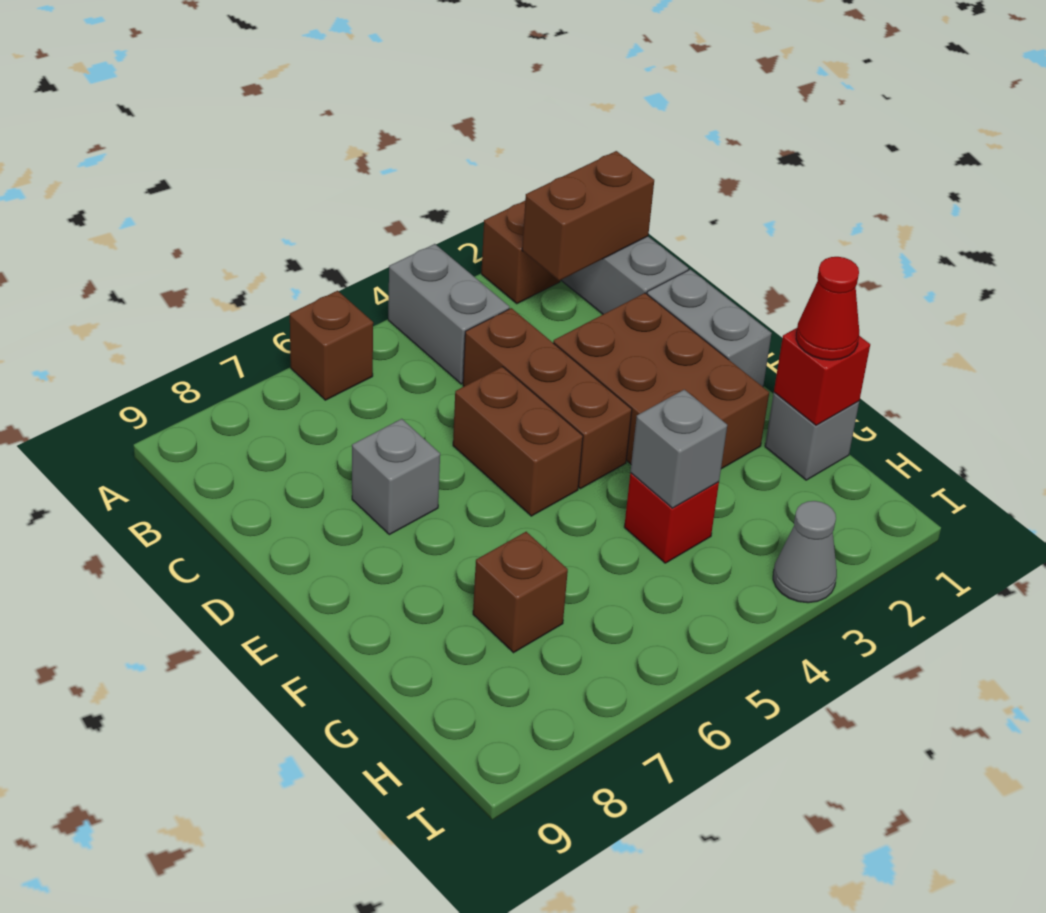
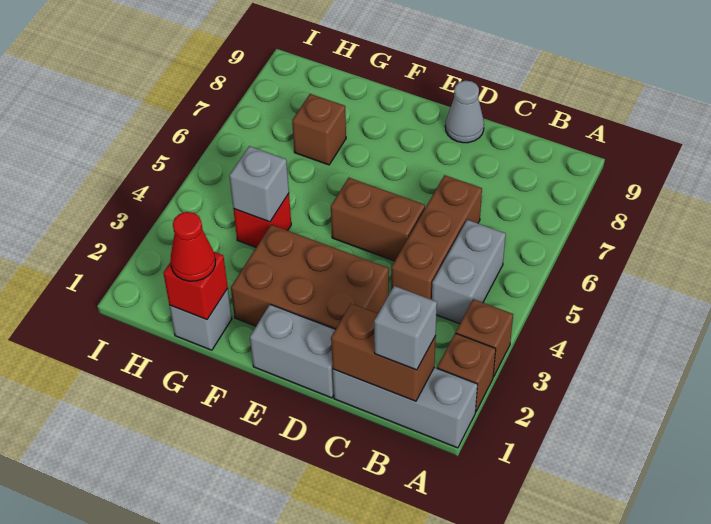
grey brick A4:B4 level 1 -> grey brick B4:B5 level 1
brown brick A6 level 1 -> brown brick A3 level 1
brown brick B1:B2 level 2 -> brown brick B1:C1 level 2
brown brick C4:E4 level 1 -> brown brick C4:C6 level 1
grey brick D7 level 1 -> grey brick B1 level 3
grey cone I3 level 1 -> grey cone D9 level 1

